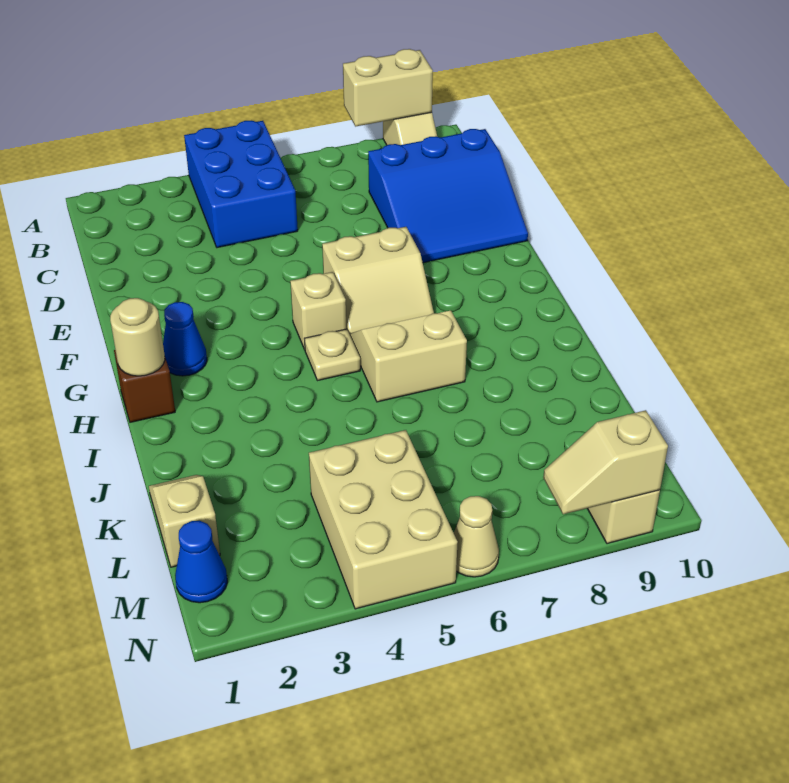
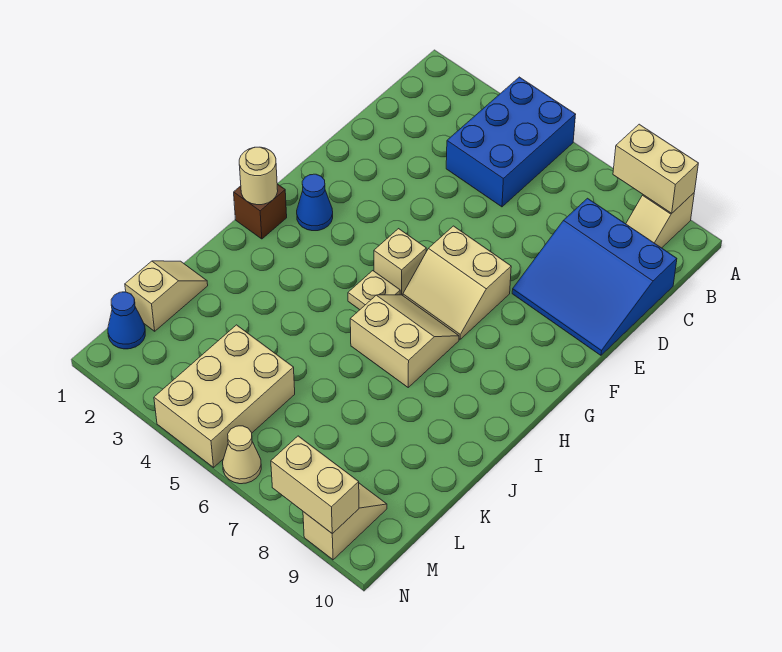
tan slope N8:N9 level 2 top 9 -> tan brick N8:N9 level 2

